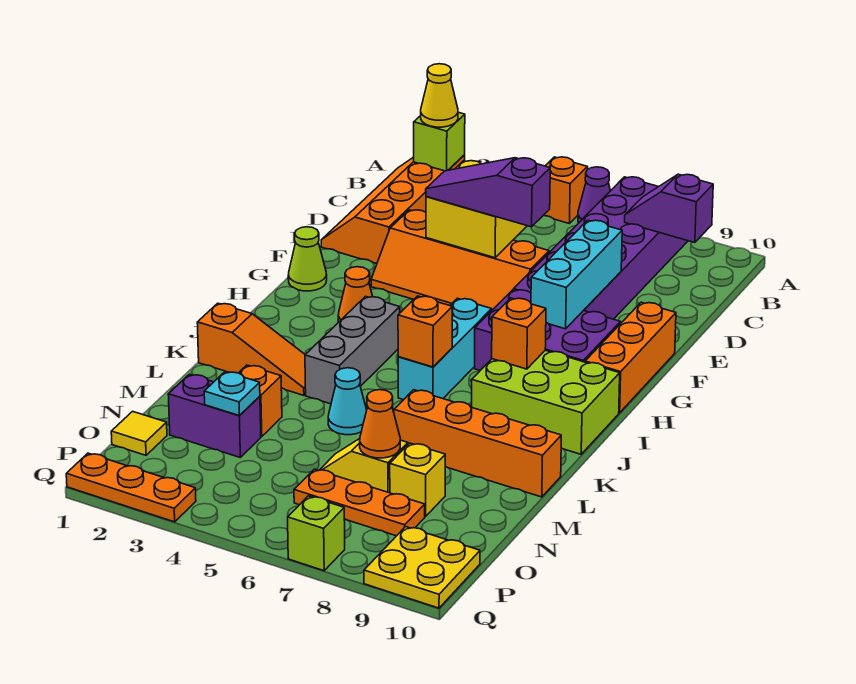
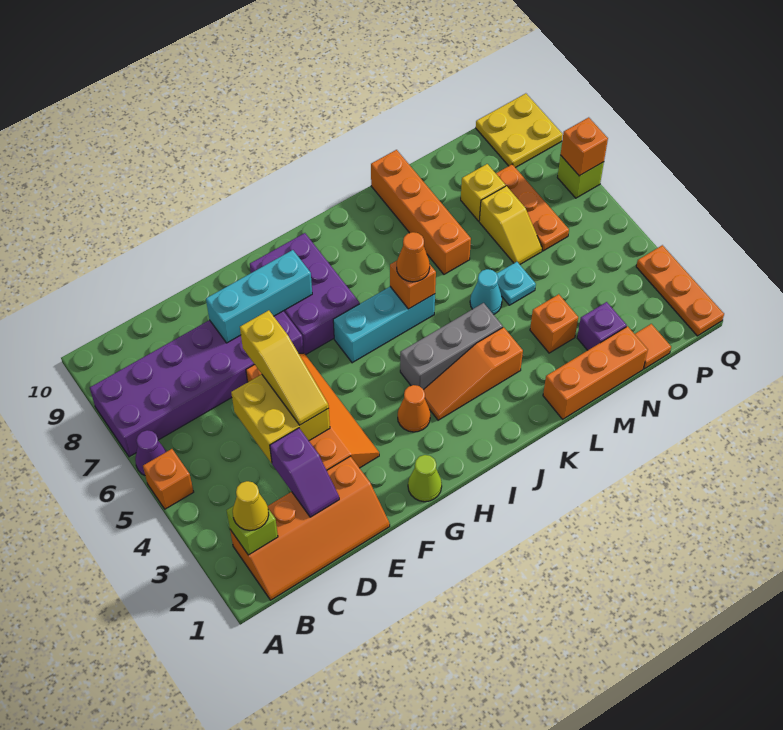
purple slope B8:B9 level 2 top 9 -> purple slope D2:D3 level 2 top 3
purple slope E4:E6 level 3 top 6 -> yellow slope E4:E6 level 3 top 6
orange brick F10:H10 level 1 -> orange brick L1:N1 level 1
lime brick I8:J10 level 1 -> none
orange brick I8 level 2 -> orange brick Q7 level 2
orange slope K1:K3 level 1 top 1 -> orange slope I3:K3 level 1 top K
purple brick N2:N3 level 1 -> purple brick N2 level 1
cyan plate N3 level 2 -> cyan plate M5 level 1
orange cone N7 level 2 -> orange cone J6 level 3
yellow tile O1 level 1 -> orange tile O1 level 1

